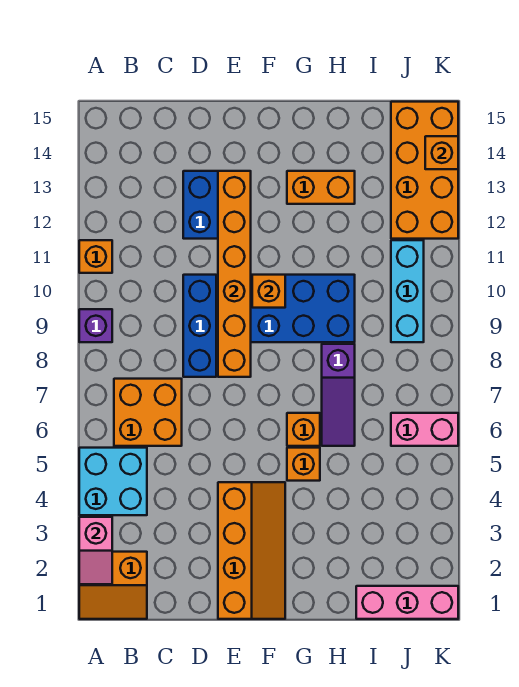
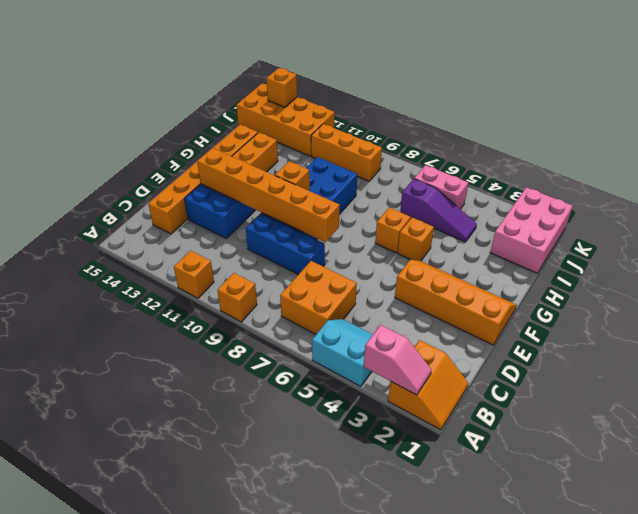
cyan brick A4:B5 level 1 -> cyan slope A4:B5 level 1 top A
purple brick A9 level 1 -> orange brick A9 level 1
none -> orange brick C14:H14 level 1
purple slope H6:H8 level 1 top 8 -> purple slope I4:I6 level 1 top 6
pink brick I1:K1 level 1 -> pink brick I1:K2 level 1
pink brick J6:K6 level 1 -> pink brick J5:J6 level 1
cyan brick J9:J11 level 1 -> orange brick J9:J11 level 1

